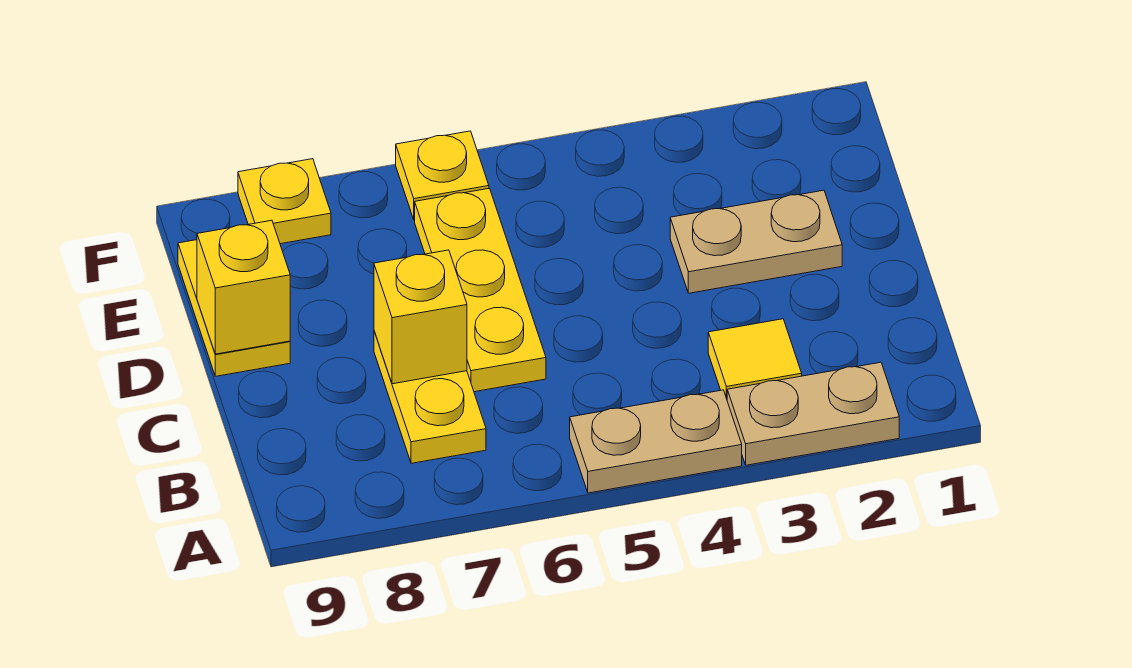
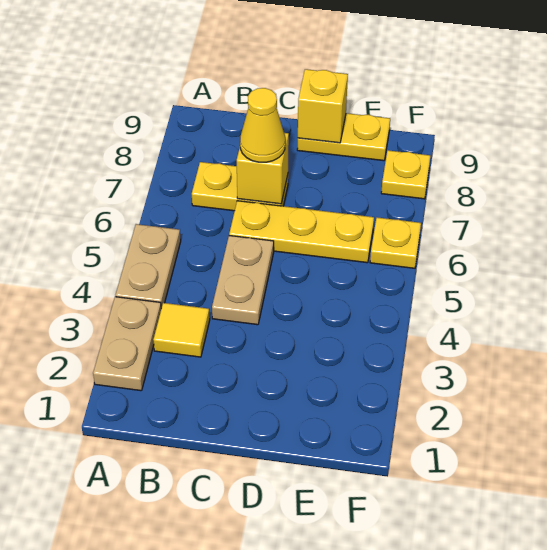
none -> yellow cone C7 level 3
tan plate D2:D3 level 1 -> tan plate C4:C5 level 1

